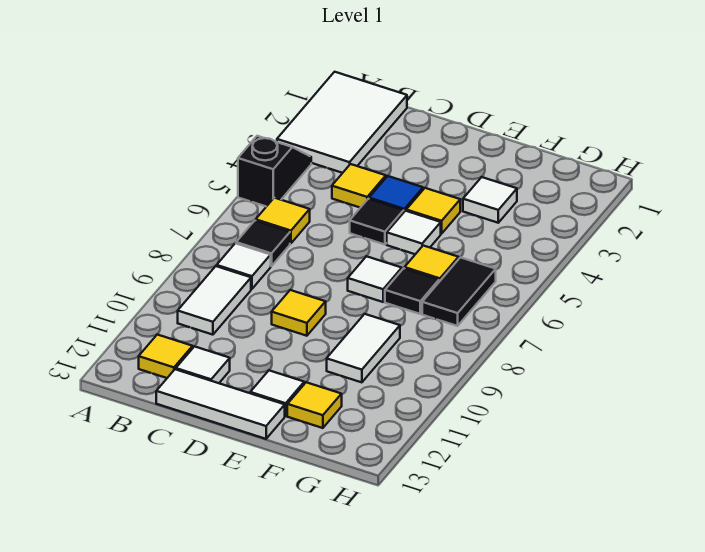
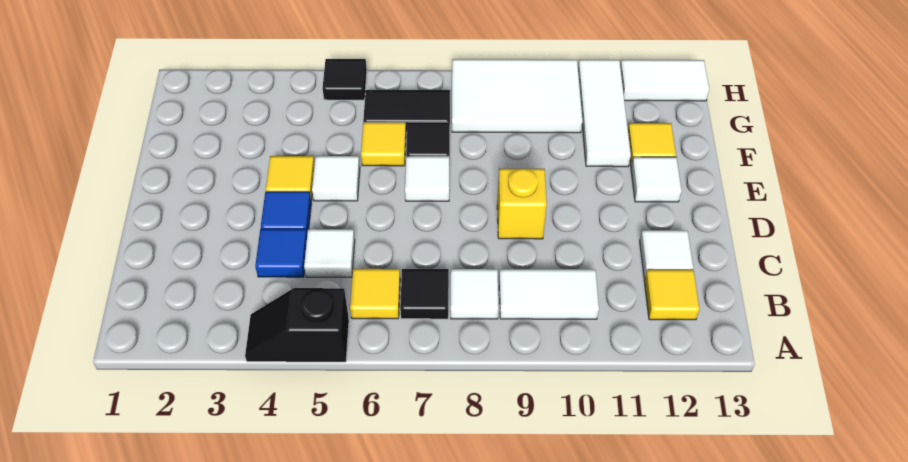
white tile A1:B3 level 1 -> white tile G8:H10 level 1
yellow tile C4 level 1 -> blue tile C4 level 1
white tile C13:E13 level 1 -> white tile F11:H11 level 1
black tile D5 level 1 -> black tile H5 level 1
yellow tile D9 level 1 -> yellow brick D9 level 1
white tile F3 level 1 -> white tile C5 level 1
white tile F9:F10 level 1 -> white tile H12:H13 level 1

